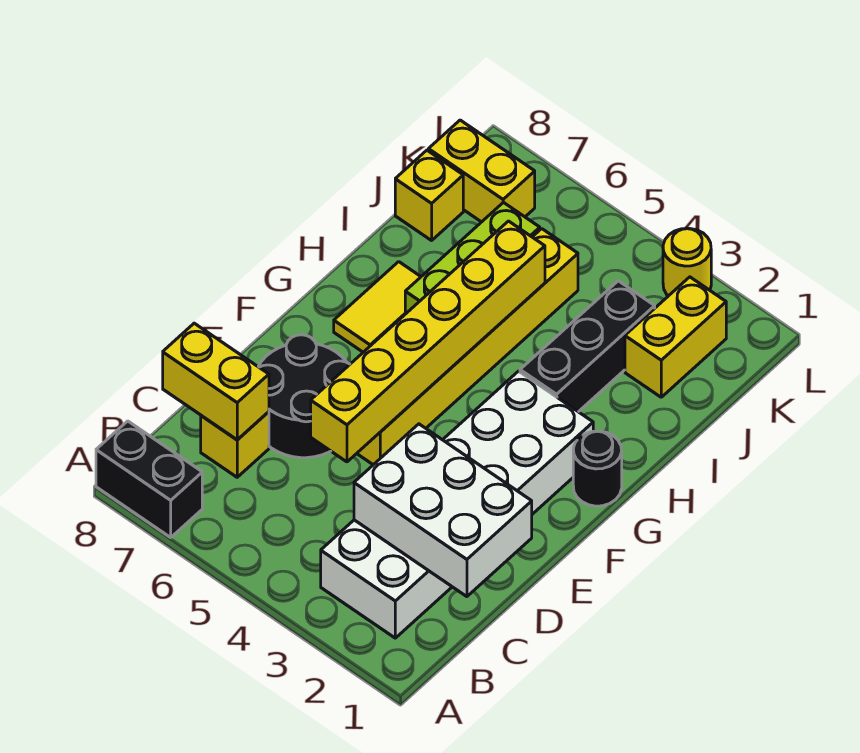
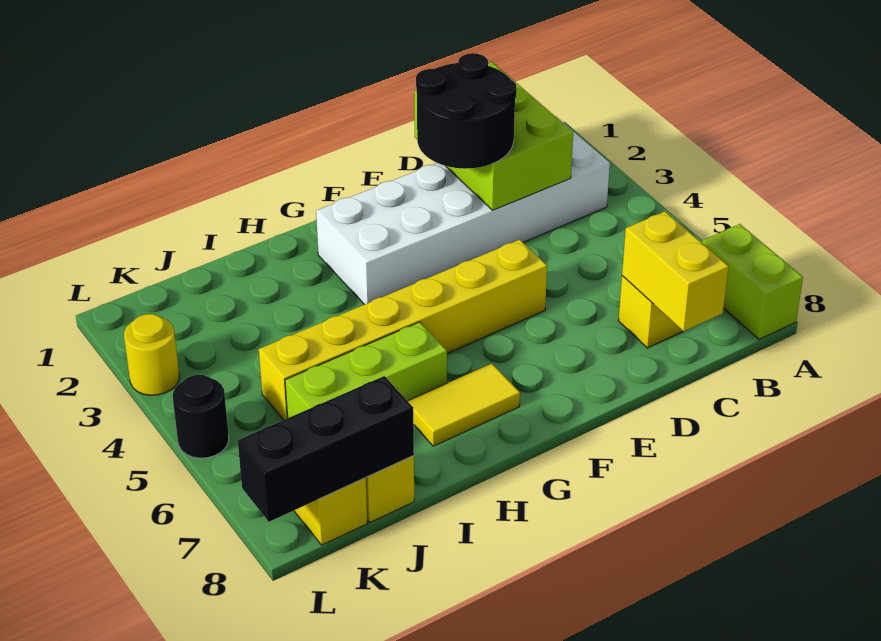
black brick A7:A8 level 1 -> lime brick A7:A8 level 1
white brick C1:D3 level 2 -> lime brick C1:D3 level 2
yellow brick D5:I5 level 2 -> none
black round brick D6:E7 level 1 -> black round brick D2:E3 level 3
black round brick G1 level 1 -> black round brick L5 level 1
black brick H3:J3 level 1 -> black brick J8:L8 level 2
yellow brick J2:K2 level 1 -> none

